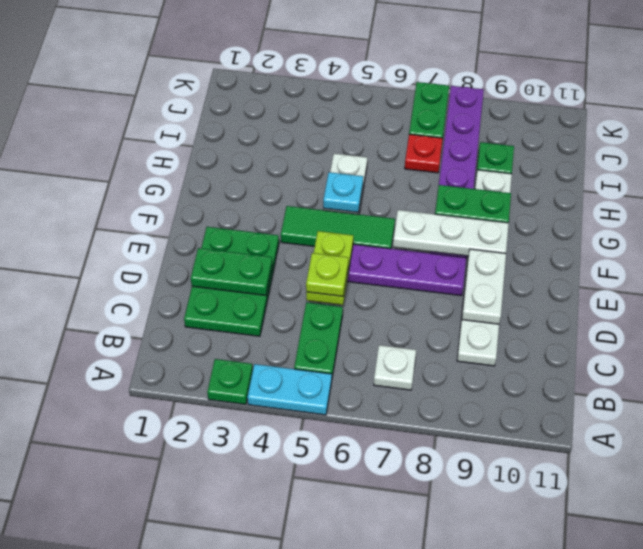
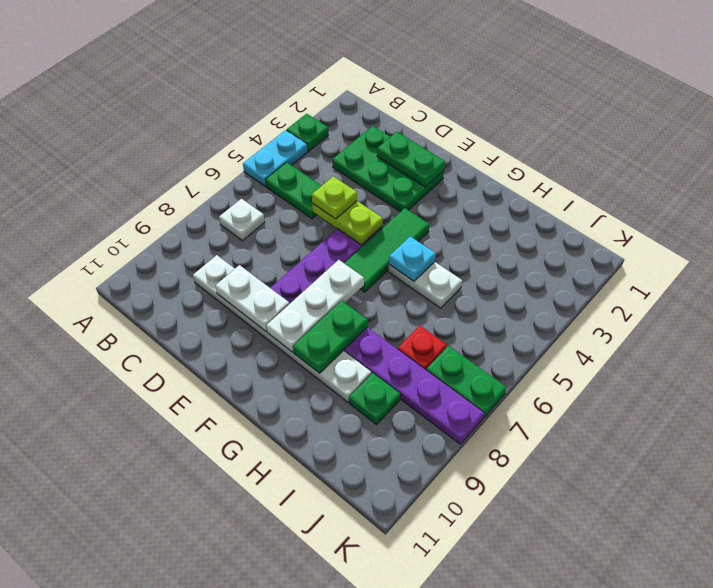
green plate D2:D3 level 2 -> green plate D2:E2 level 2

